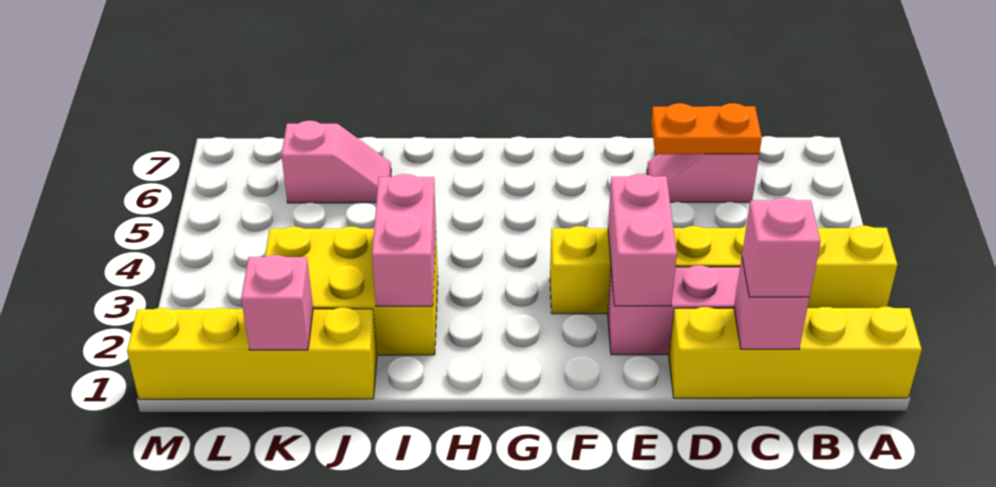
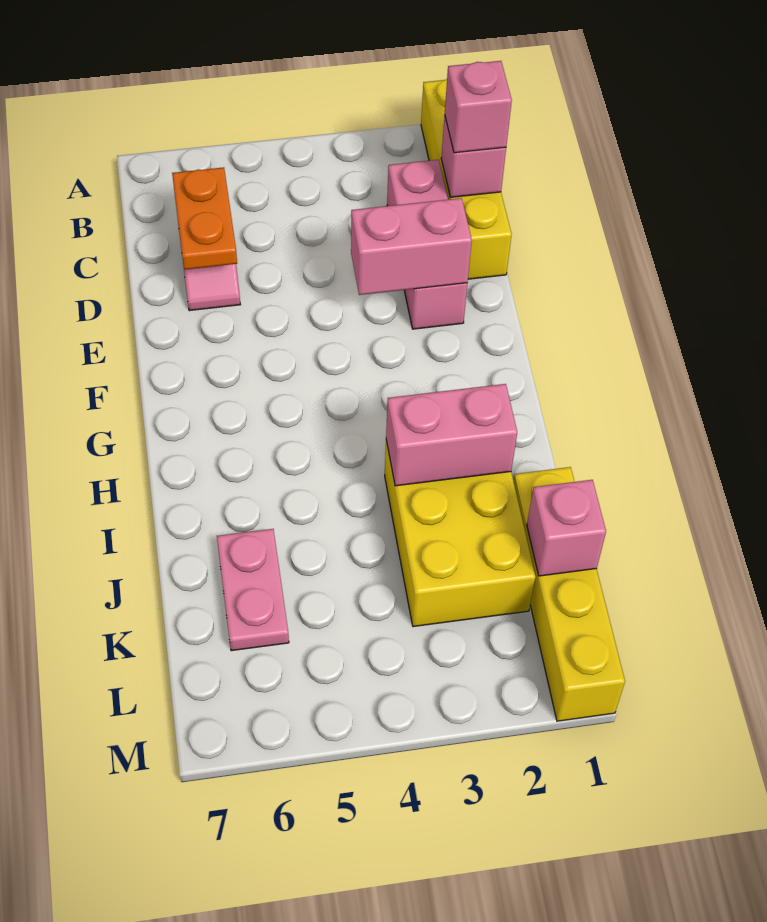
yellow brick A3:F3 level 1 -> none
pink slope J6:K6 level 1 top K -> pink plate J6:K6 level 1

